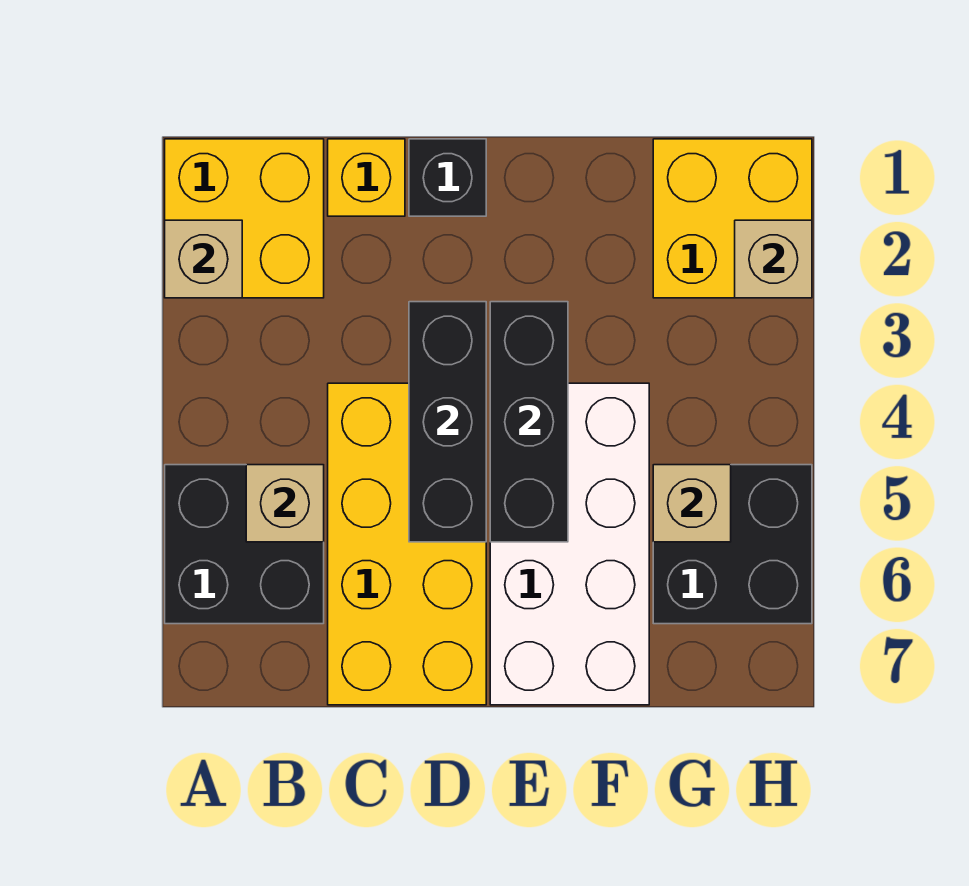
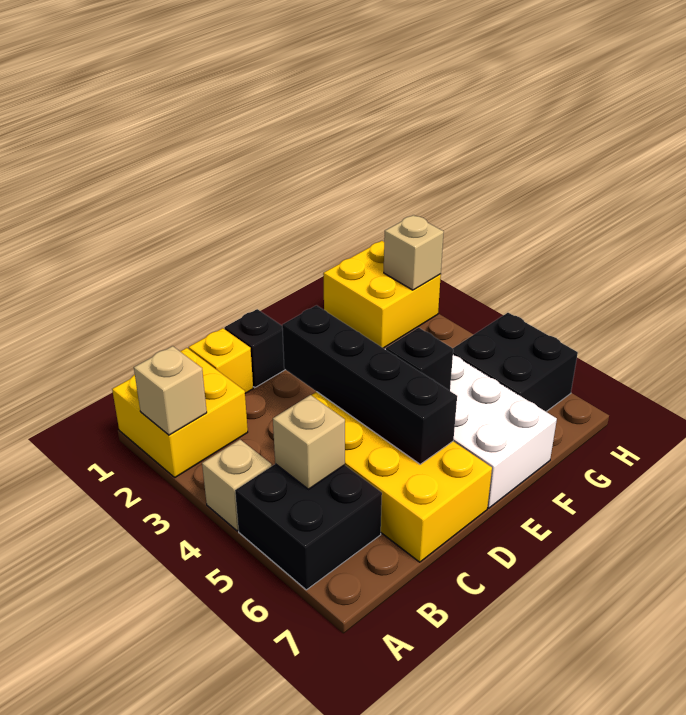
black brick D3:D5 level 2 -> black brick D3:D6 level 2
black brick E3:E5 level 2 -> black brick E5 level 2
tan brick G5 level 2 -> tan brick A4 level 1

